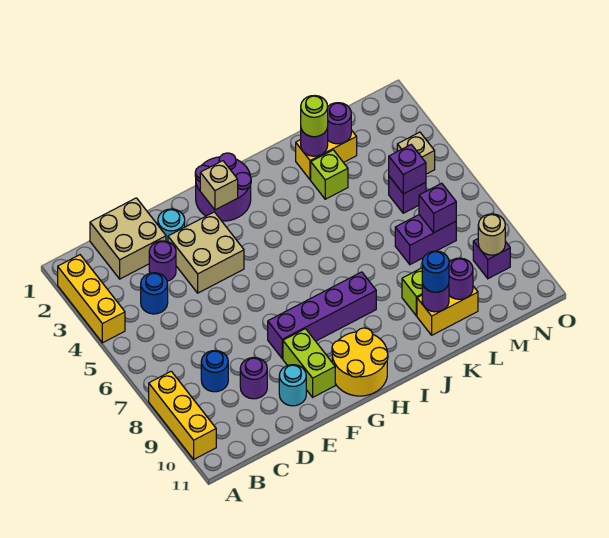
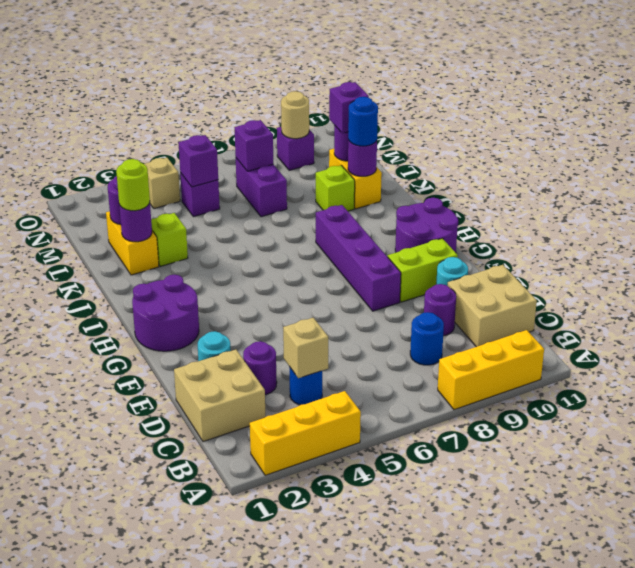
tan brick E3:F4 level 1 -> tan brick C10:D11 level 1
tan brick G2 level 2 -> tan brick C4 level 2
yellow round brick G10:H11 level 1 -> purple round brick G10:H11 level 1
none -> purple brick L10 level 3

